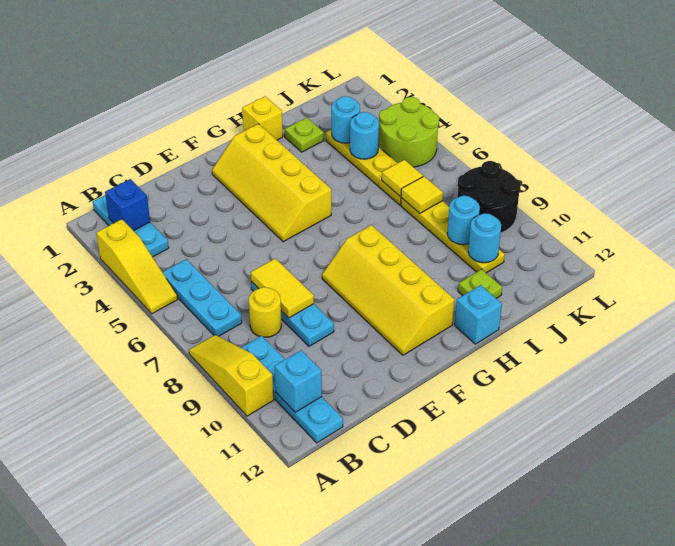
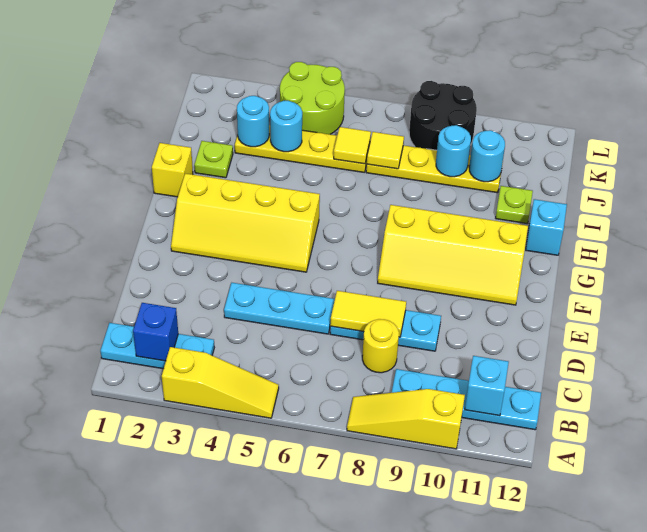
cyan plate B5:B7 level 1 -> cyan plate D4:D6 level 1

